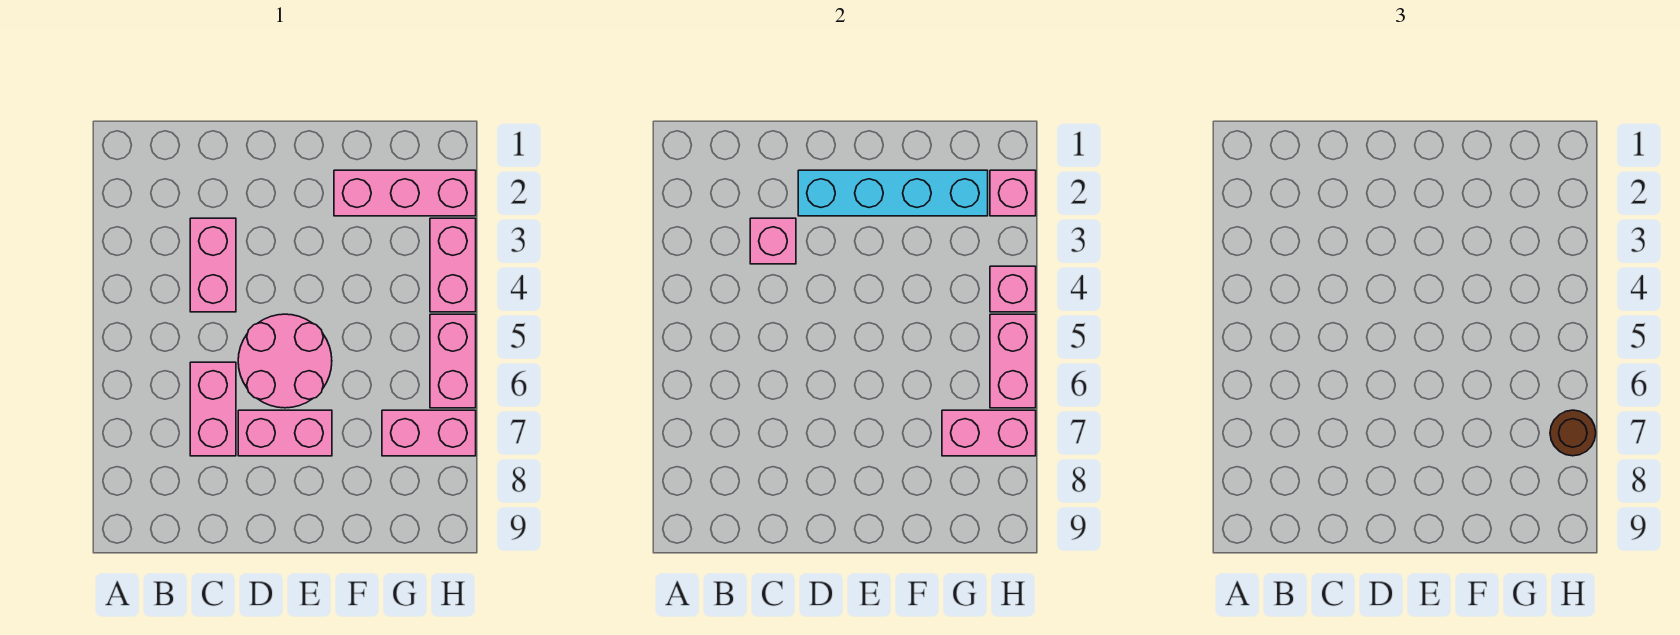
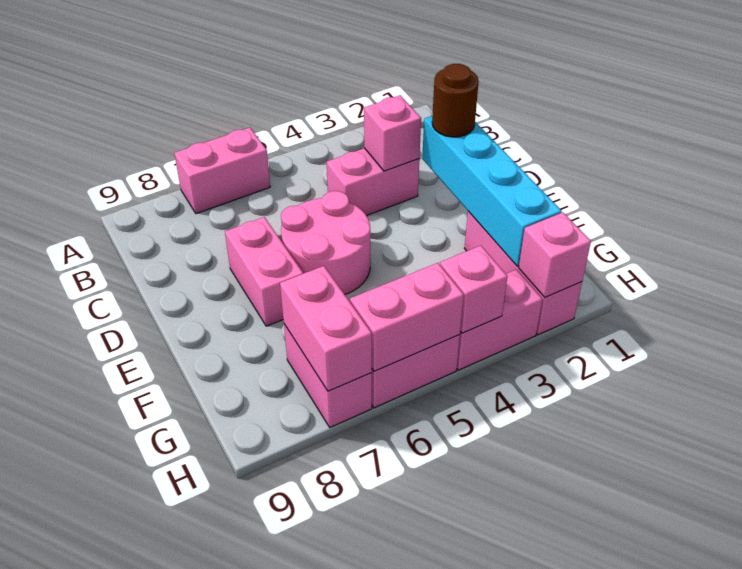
pink brick C6:C7 level 1 -> pink brick A6:A7 level 1
brown round brick H7 level 3 -> brown round brick D2 level 3

